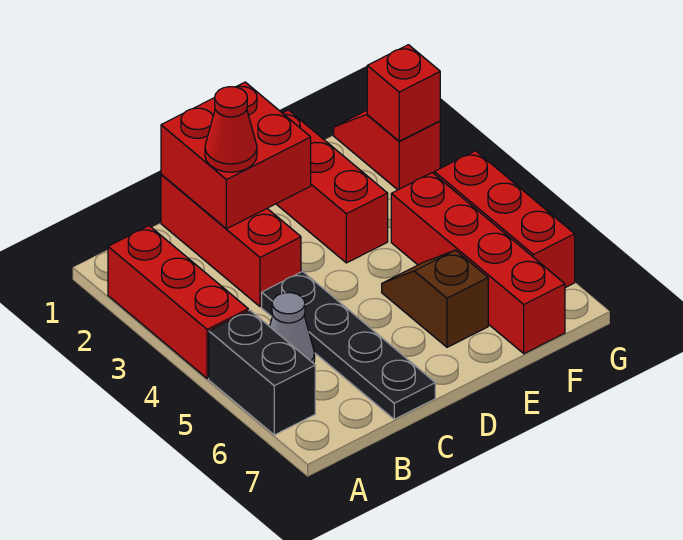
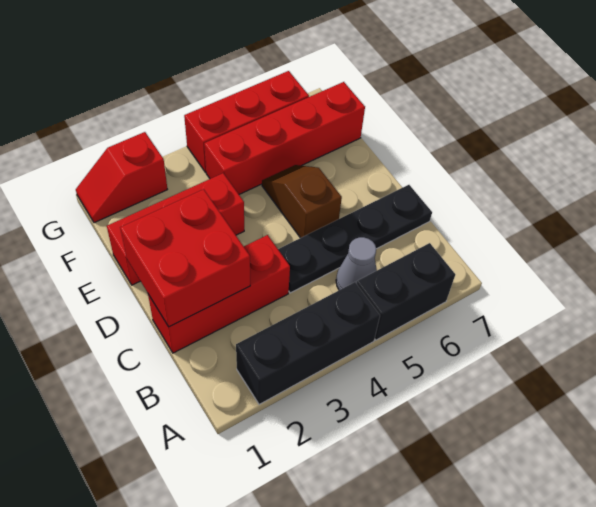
red brick A2:A4 level 1 -> black brick A2:A4 level 1
red cone C2 level 3 -> none
brown slope E5:E6 level 1 top 6 -> brown slope D5:E5 level 1 top D
red brick G2 level 2 -> none

